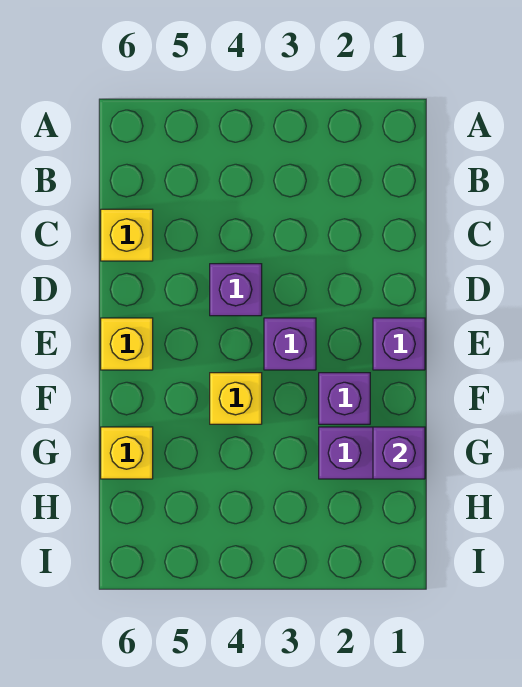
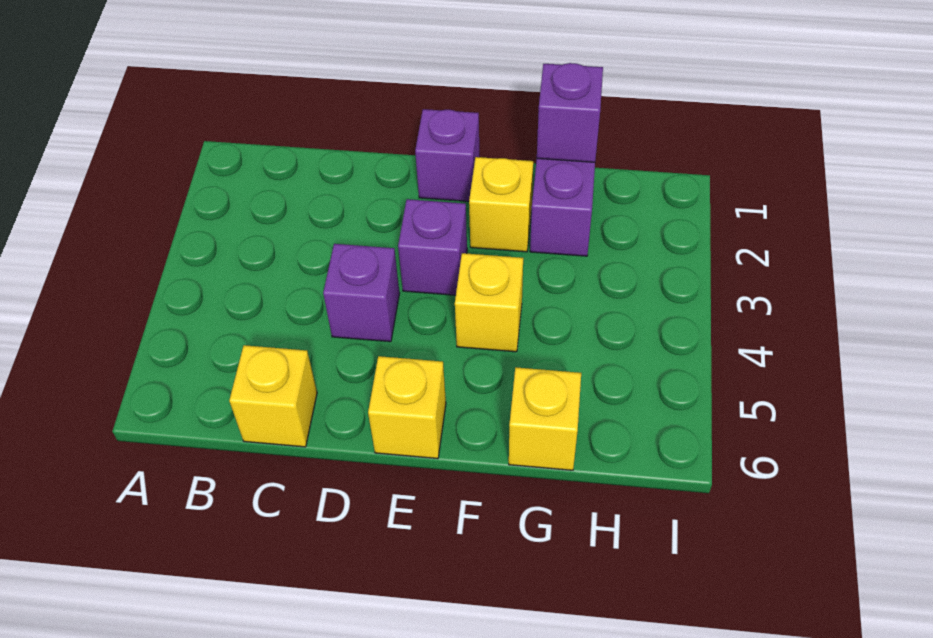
purple brick F2 level 1 -> yellow brick F2 level 1

